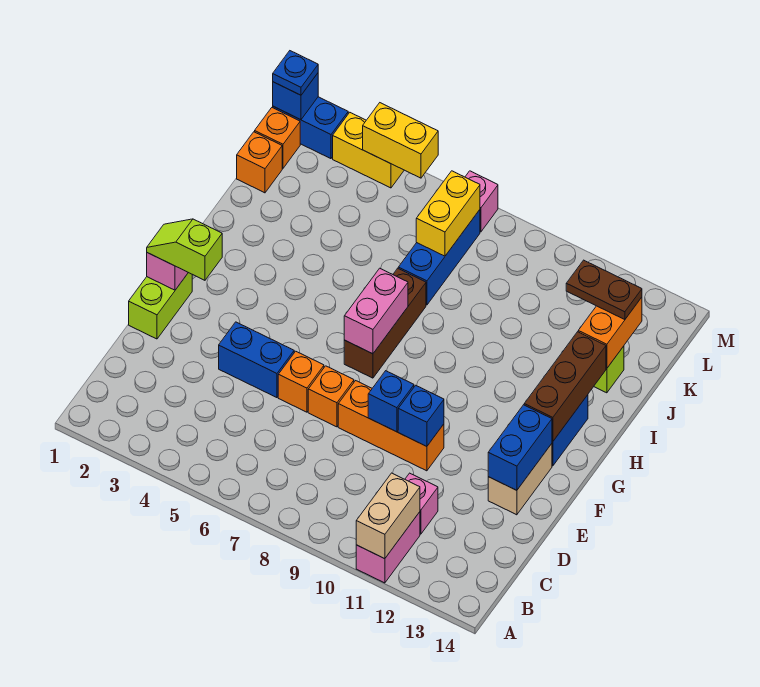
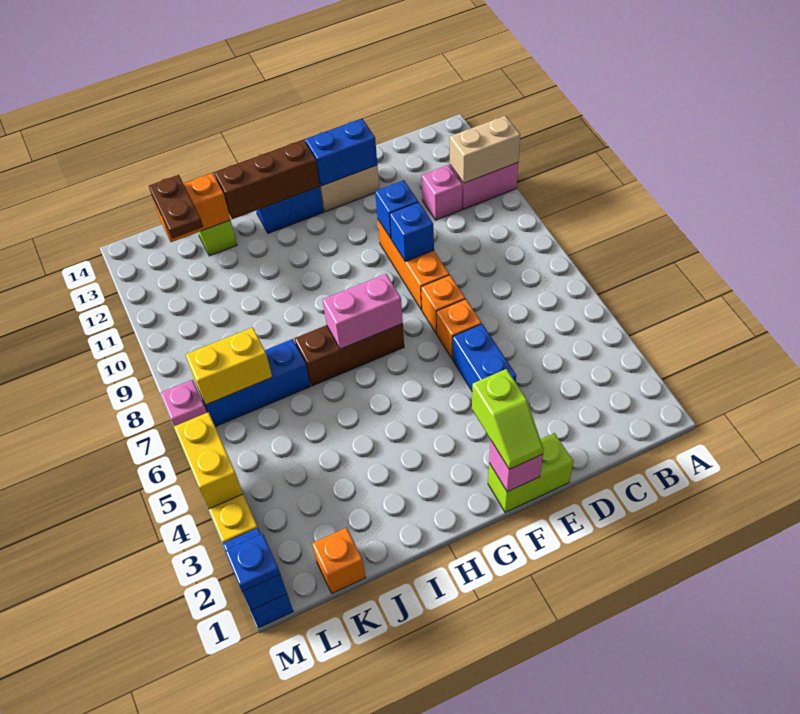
orange brick L1 level 1 -> none

